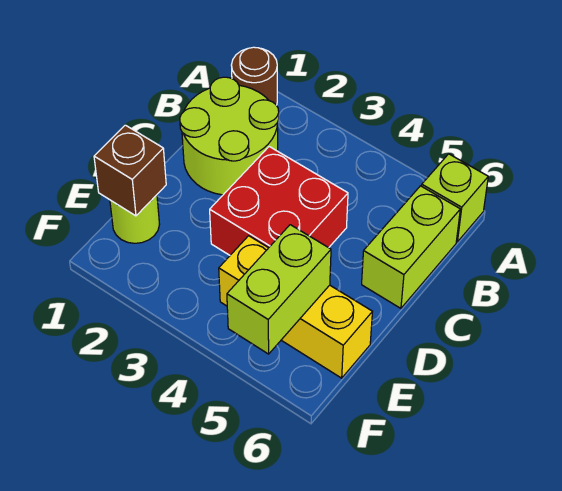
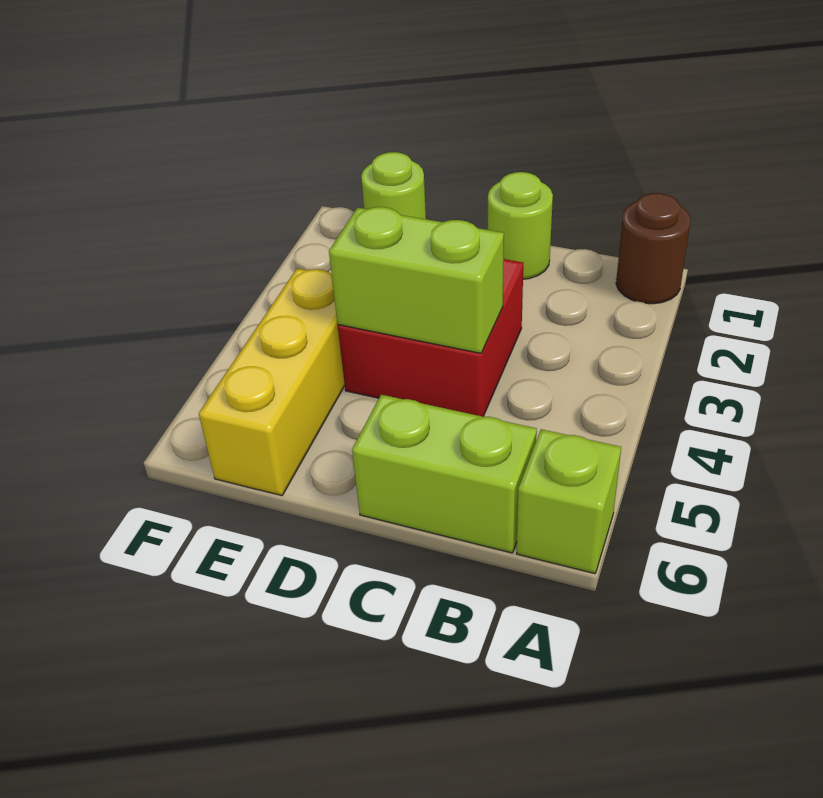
lime round brick B1:C2 level 1 -> lime round brick C1 level 1
brown brick E1 level 2 -> none
lime brick E5:F5 level 2 -> lime brick C4:D4 level 2

